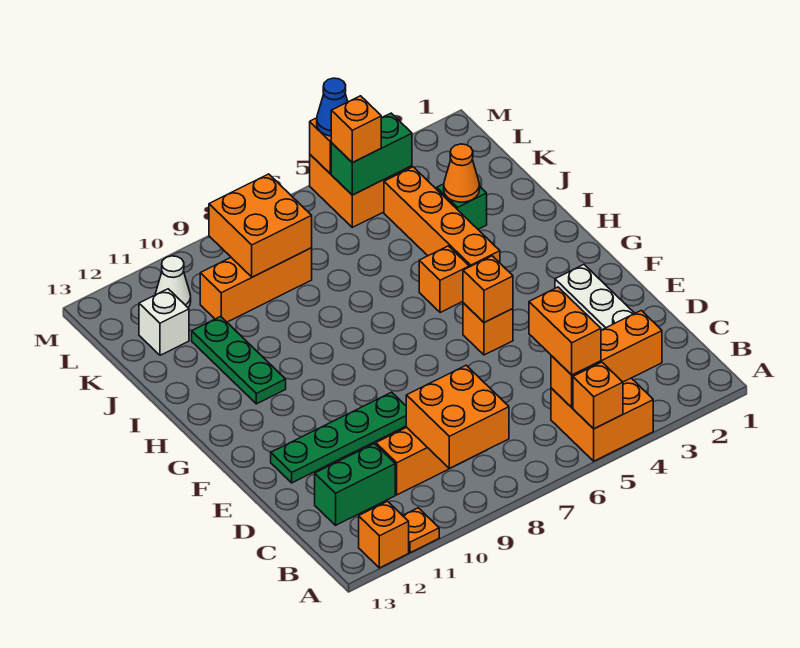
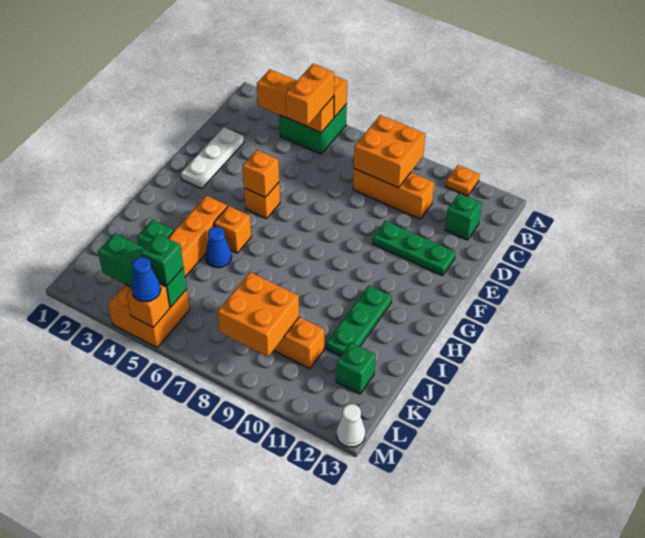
orange brick A4:B5 level 1 -> green brick A4:B5 level 1
orange brick A12 level 1 -> none
green brick C11:C12 level 1 -> green brick C12 level 1
green plate E9:E12 level 1 -> green plate E10:E12 level 1
none -> blue cone I5 level 1
orange cone J3 level 2 -> none
white brick K12 level 1 -> green brick K12 level 1
green brick L4:L5 level 2 -> green brick L3:L5 level 2
orange brick L5 level 3 -> green brick L5 level 3
white cone L11 level 1 -> white cone M13 level 1

